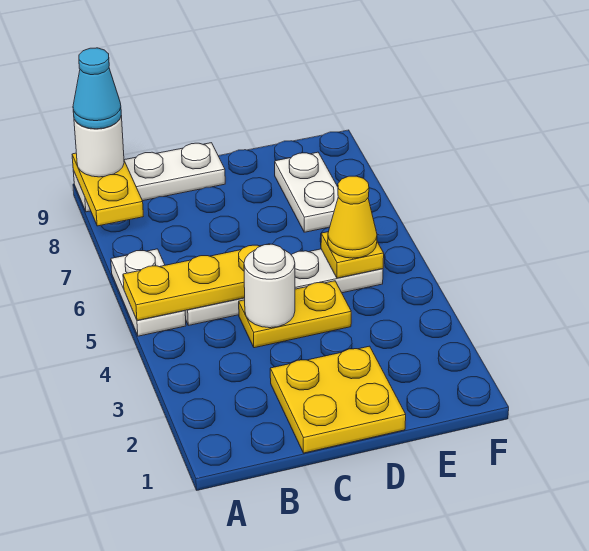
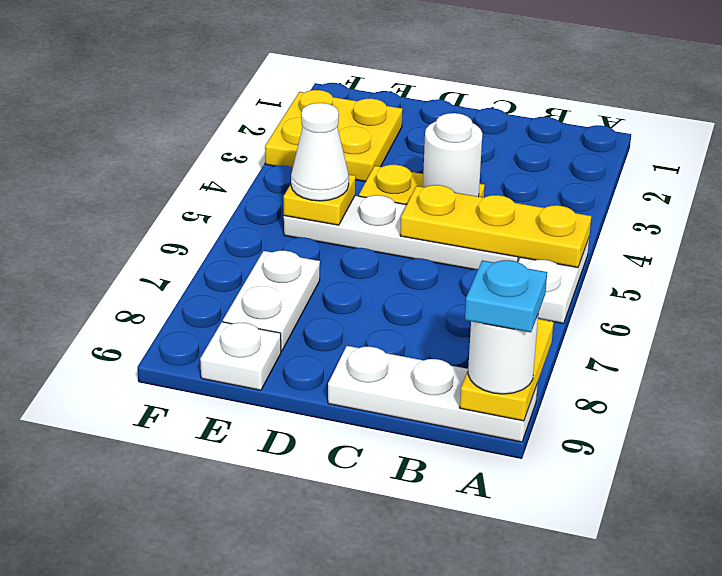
cyan cone A9 level 4 -> cyan plate A9 level 4
yellow plate C1:D2 level 1 -> yellow plate E2:F3 level 1
yellow cone E5 level 3 -> white cone E5 level 3
none -> white plate E9 level 1

